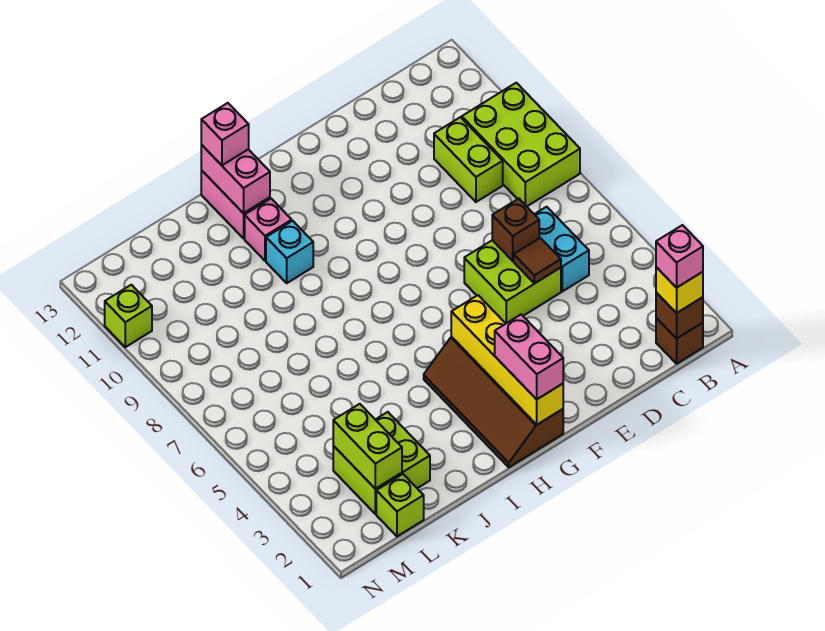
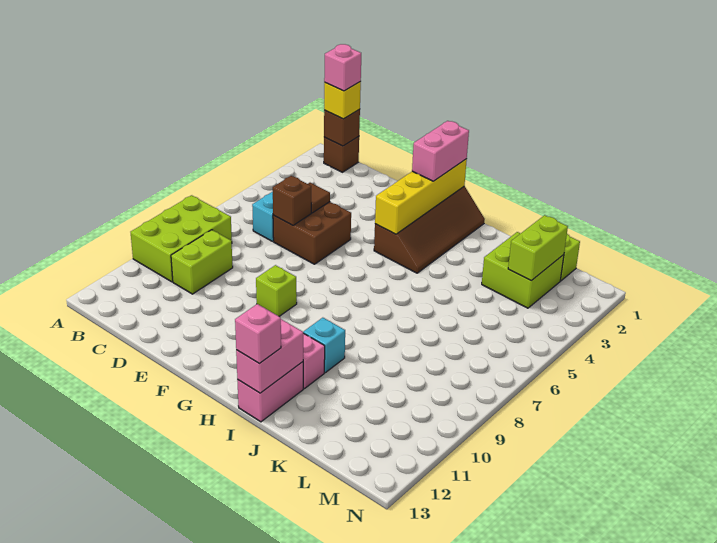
lime brick D5:E6 level 1 -> brown brick D5:E6 level 1
lime brick N11 level 1 -> lime brick F9 level 1

